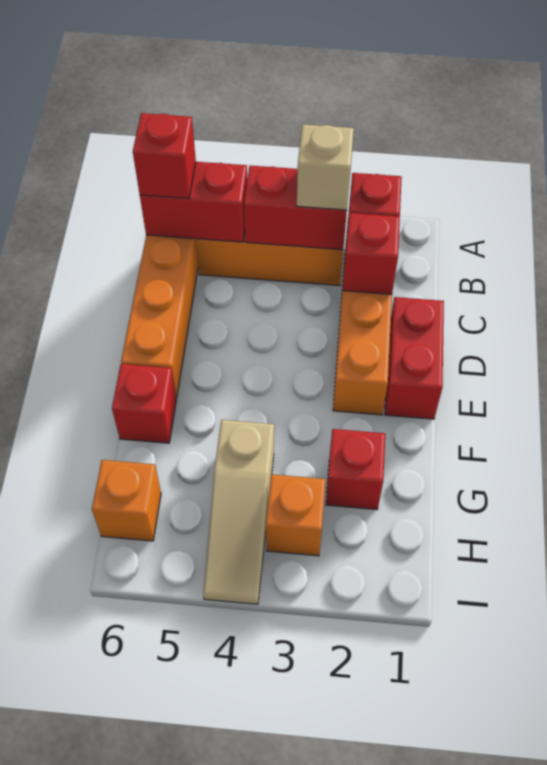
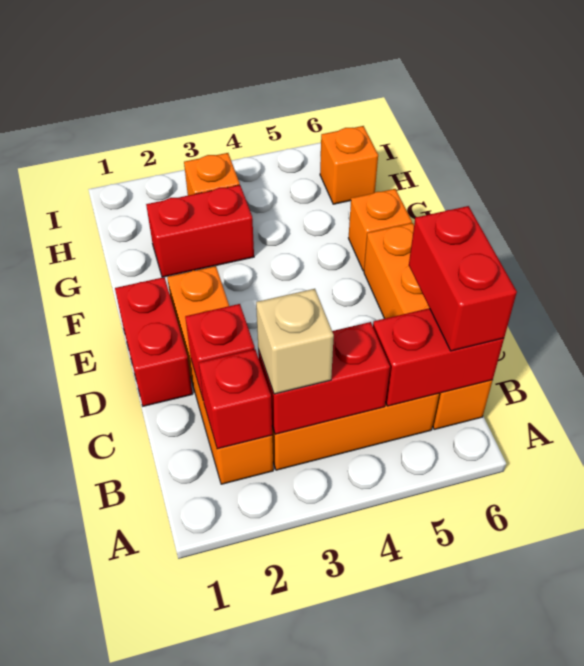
red brick B6 level 3 -> red brick B6:C6 level 3
red brick F6 level 1 -> orange brick F6 level 1
red brick G2 level 1 -> red brick G2:G3 level 1
tan slope G4:I4 level 1 top G -> none

